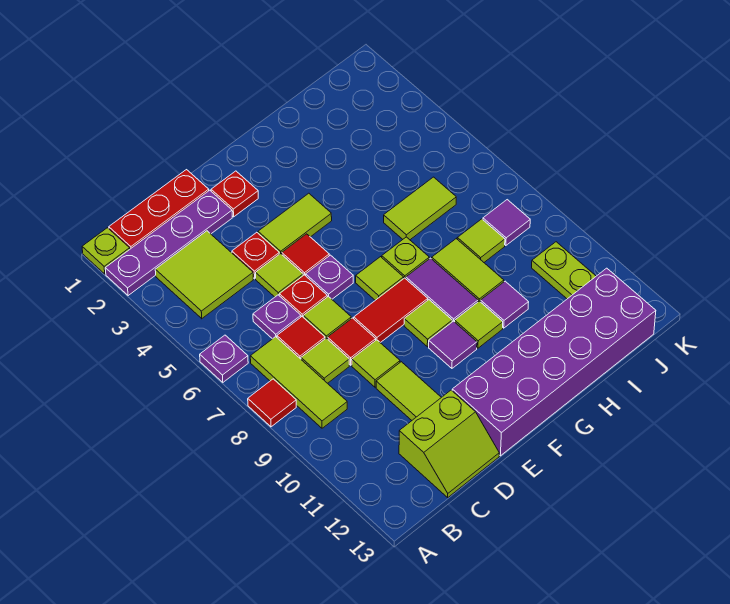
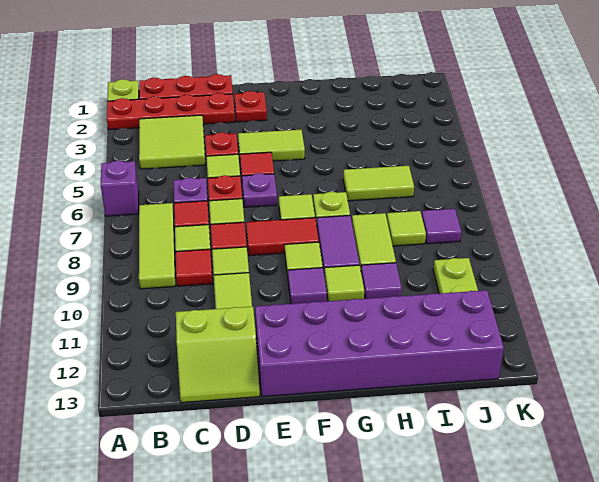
purple plate A2:D2 level 1 -> red plate A2:D2 level 1
purple plate A6 level 1 -> purple brick A6 level 1
red tile A8 level 1 -> red tile C9 level 1

